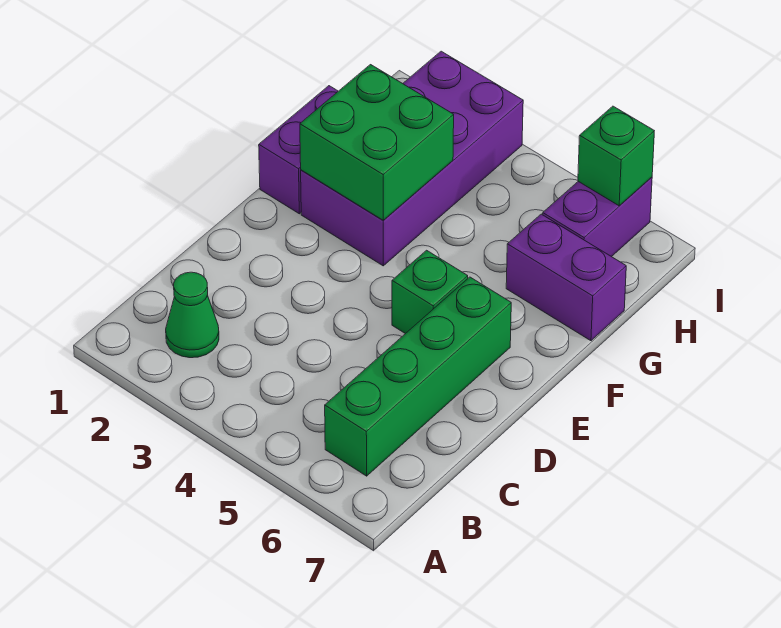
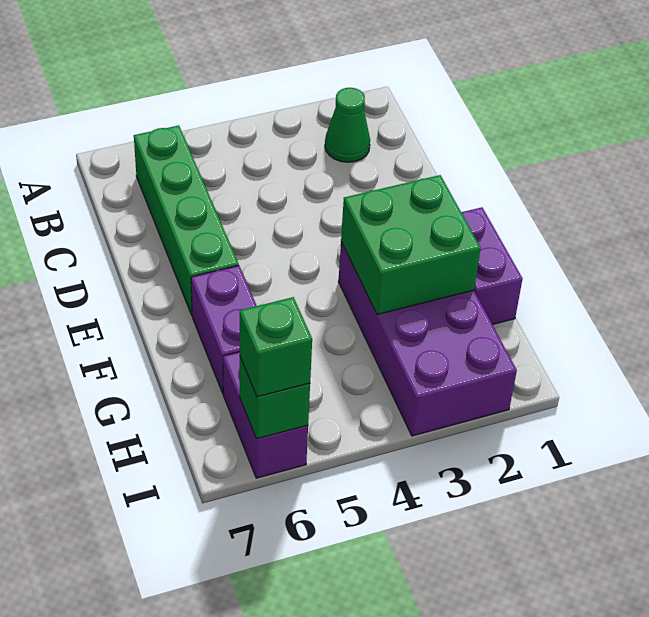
green brick E5 level 1 -> green brick I6 level 3
purple brick G6:G7 level 1 -> purple brick F6:G6 level 1

